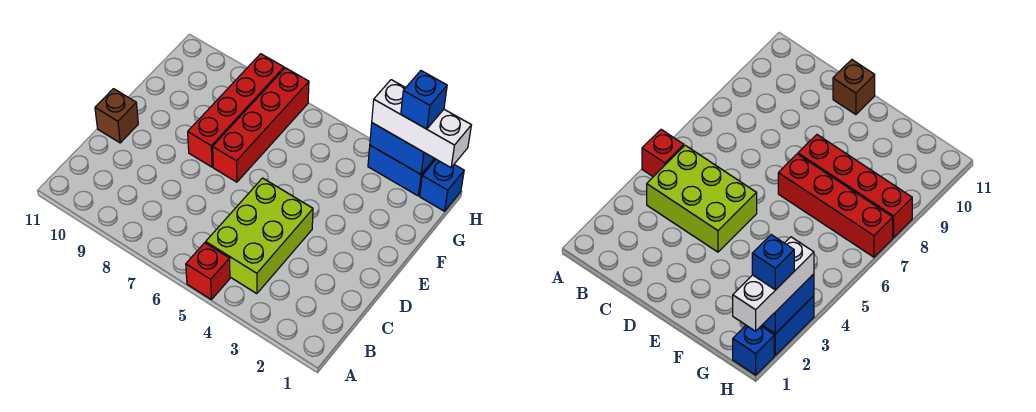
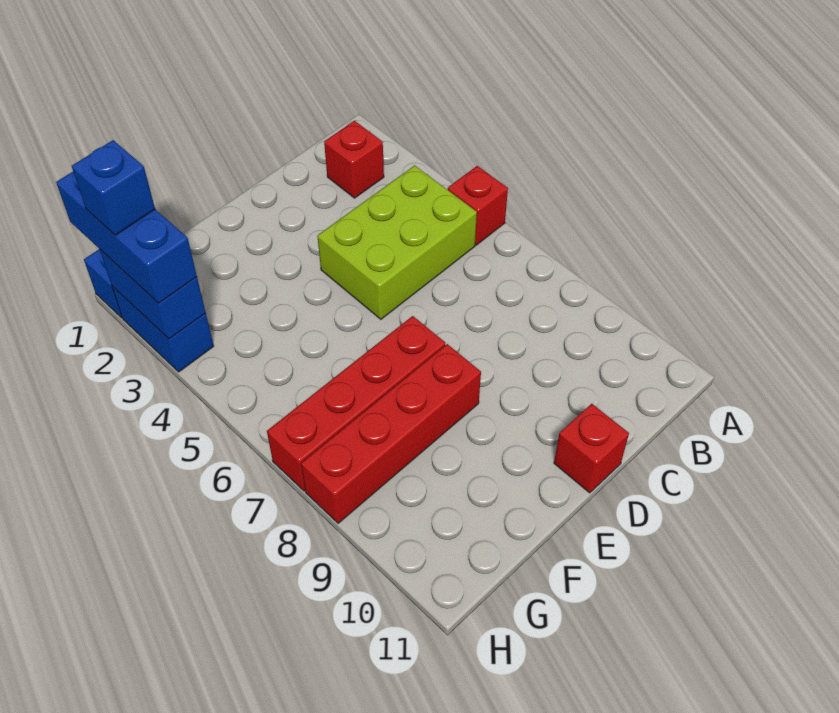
none -> red brick B2 level 1
brown brick D11 level 1 -> red brick D11 level 1
white brick H1:H3 level 3 -> blue brick H1:H3 level 3

